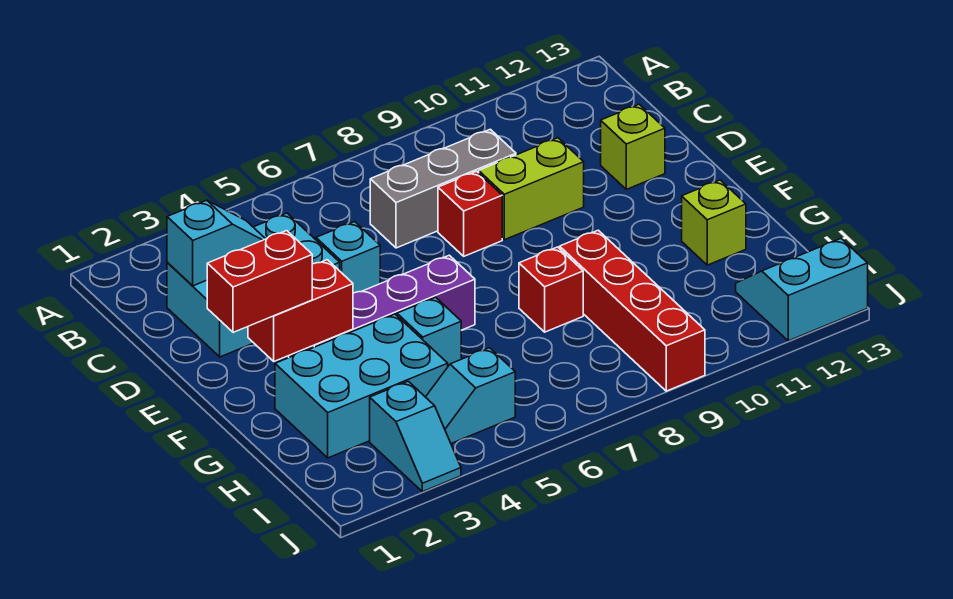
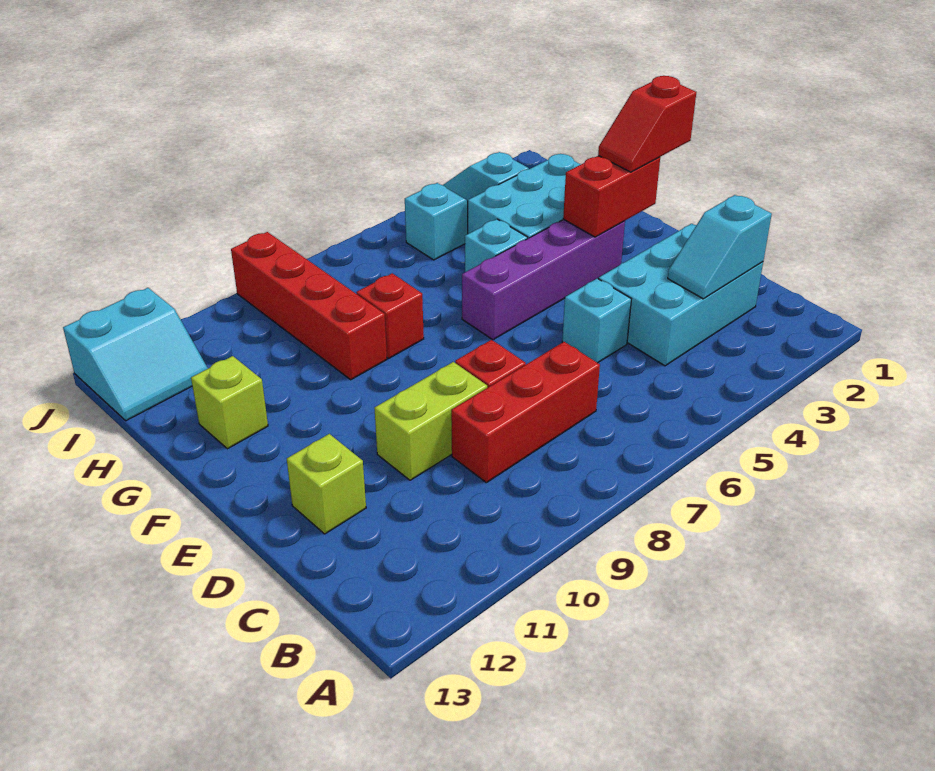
grey brick C7:C9 level 1 -> red brick C7:C9 level 1
red brick F1:F2 level 3 -> red slope F1:F2 level 3 top 1

